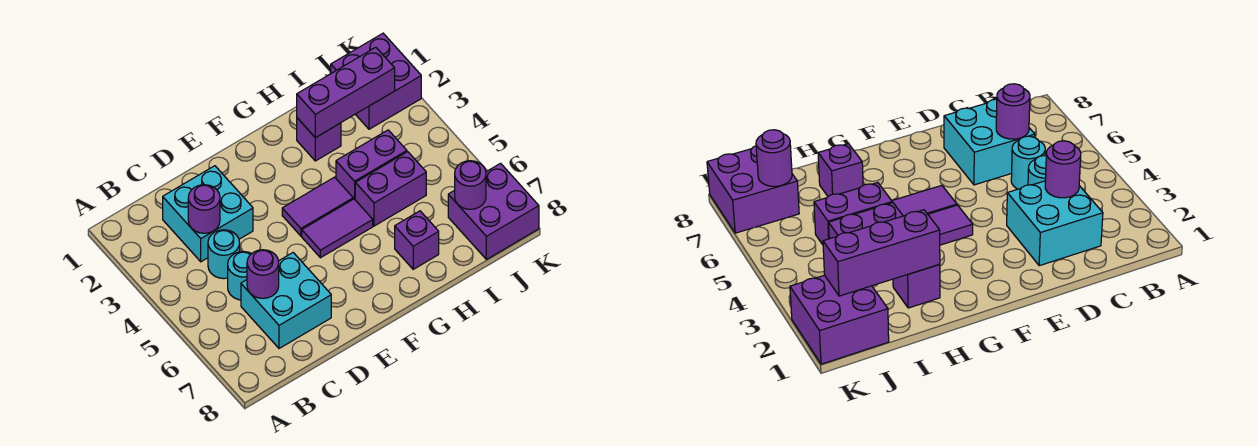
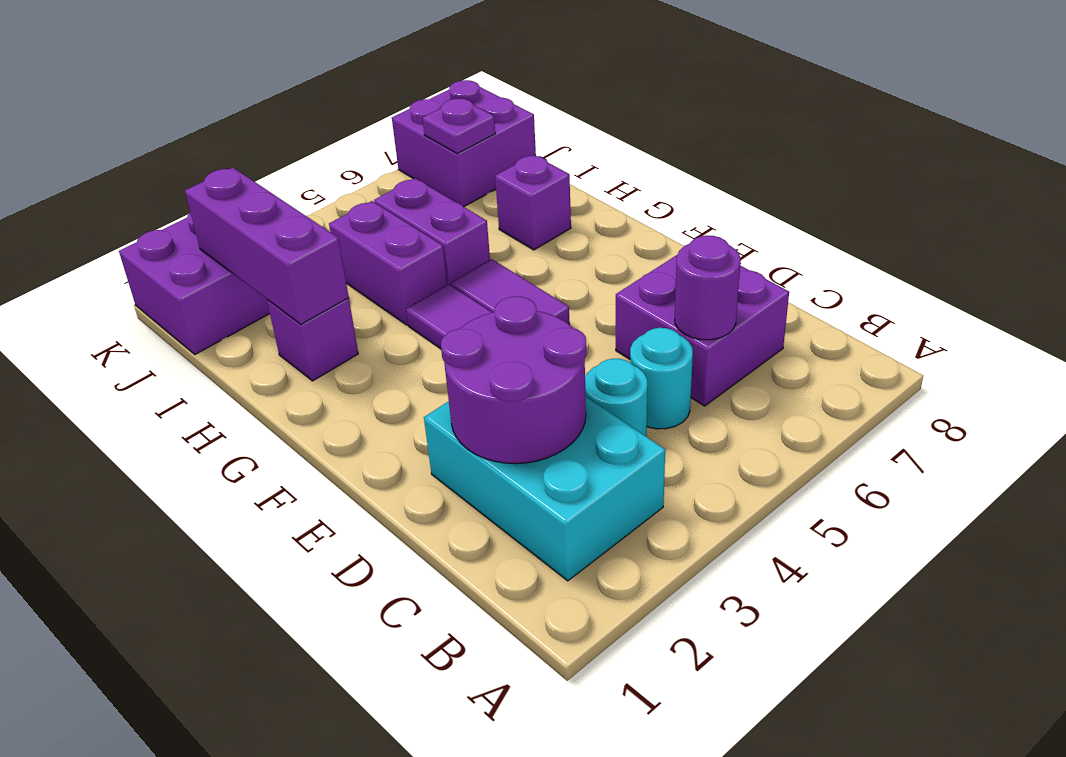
cyan brick C2:D3 level 1 -> cyan brick B2:D3 level 1
purple round brick C3 level 2 -> purple round brick C2:D3 level 2
cyan brick C6:D7 level 1 -> purple brick C6:D7 level 1
purple round brick J7 level 2 -> purple plate J7 level 2

